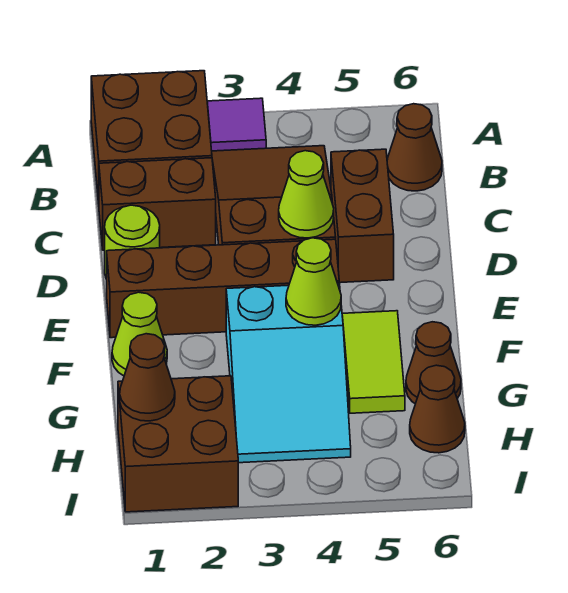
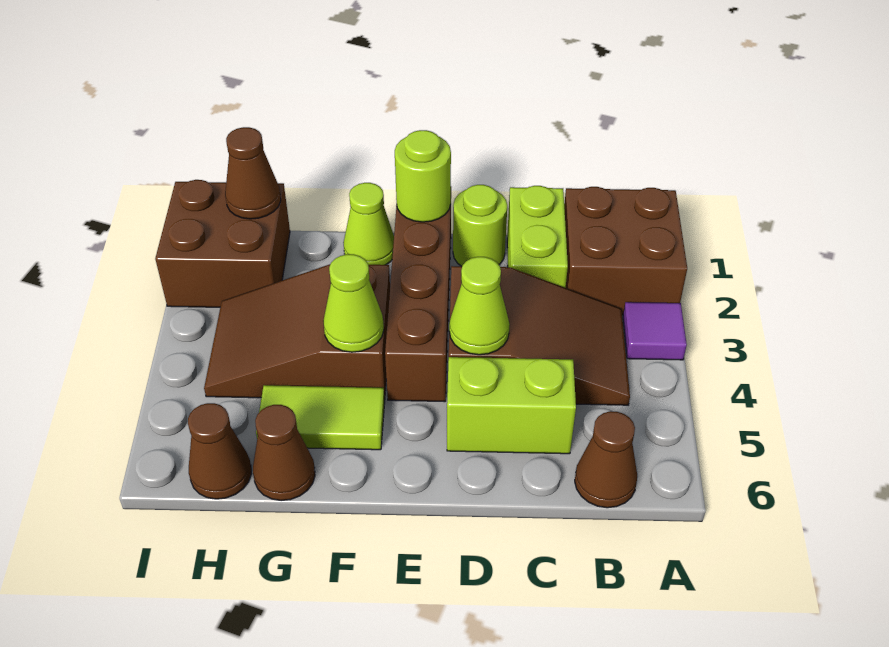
brown brick C1:C2 level 1 -> lime brick C1:C2 level 1
brown brick C5:D5 level 1 -> lime brick C5:D5 level 1
none -> lime round brick E1 level 2
cyan slope F3:H4 level 1 top F -> brown slope F3:H4 level 1 top F

